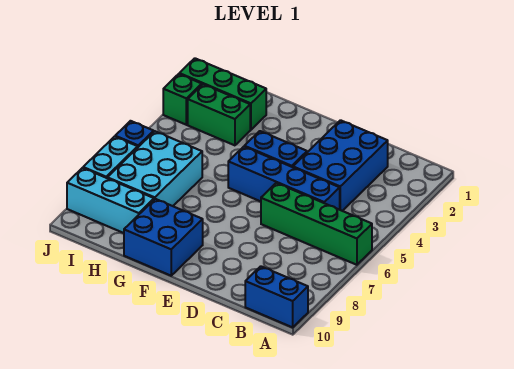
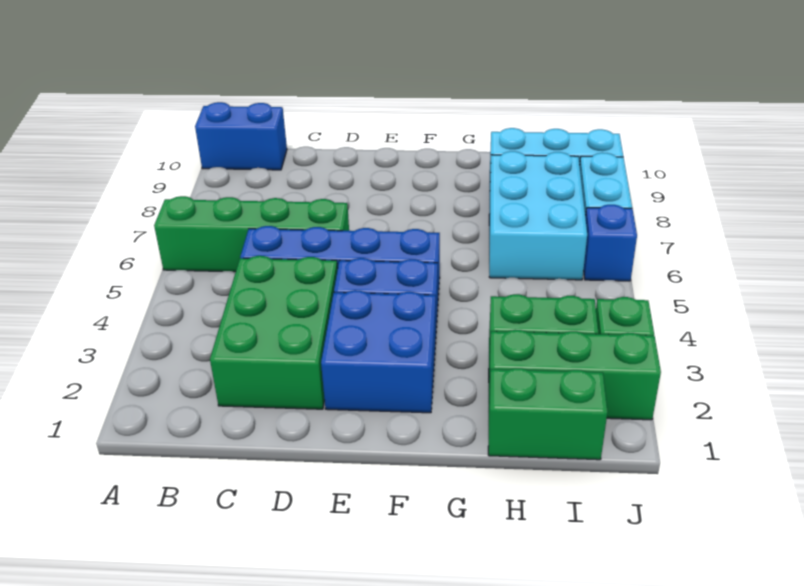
blue brick C2:D4 level 1 -> green brick C2:D4 level 1
blue brick F9:G10 level 1 -> blue brick E2:F3 level 1
none -> green brick H1:I1 level 1

